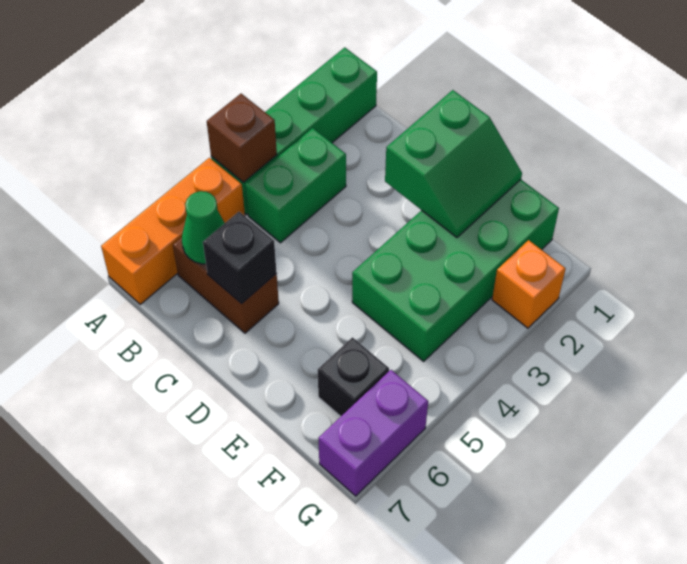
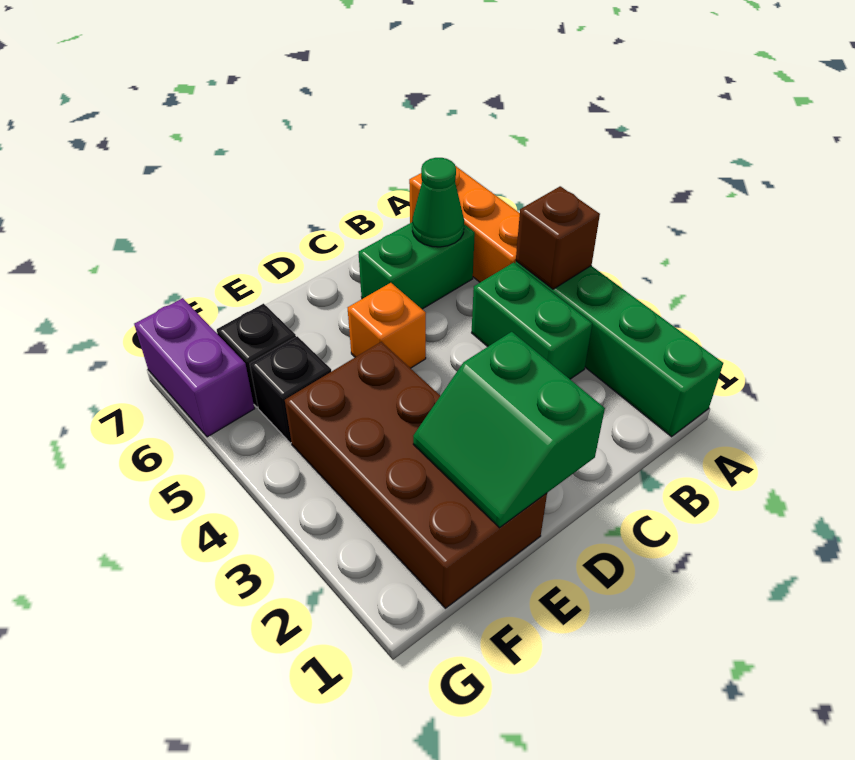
brown brick B6:C6 level 1 -> green brick B6:C6 level 1
black brick C6 level 2 -> black brick F5 level 1
green brick E1:F4 level 1 -> brown brick E1:F4 level 1
orange brick G2 level 1 -> orange brick D5 level 1

